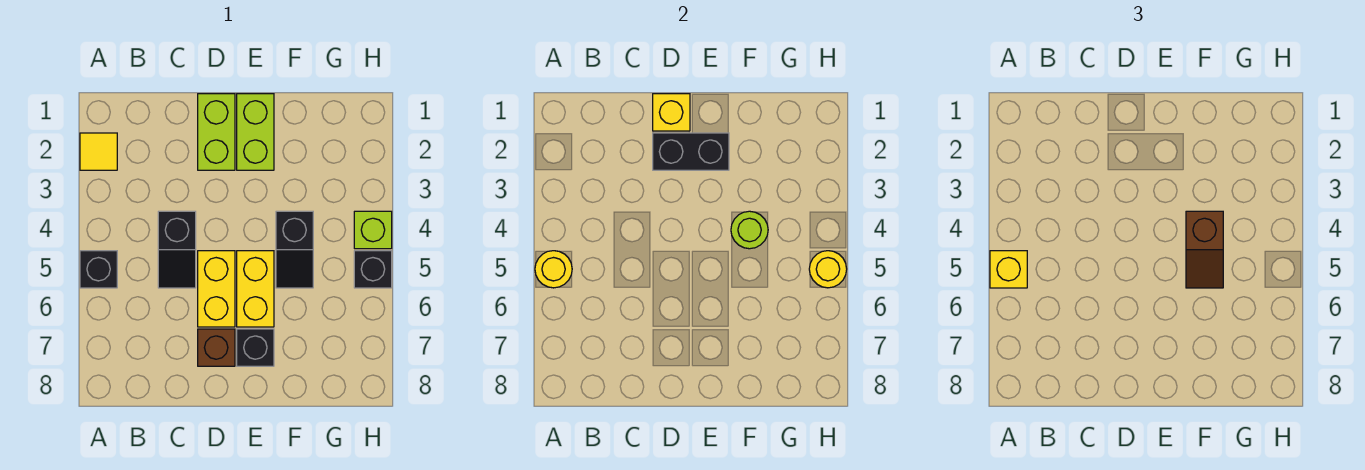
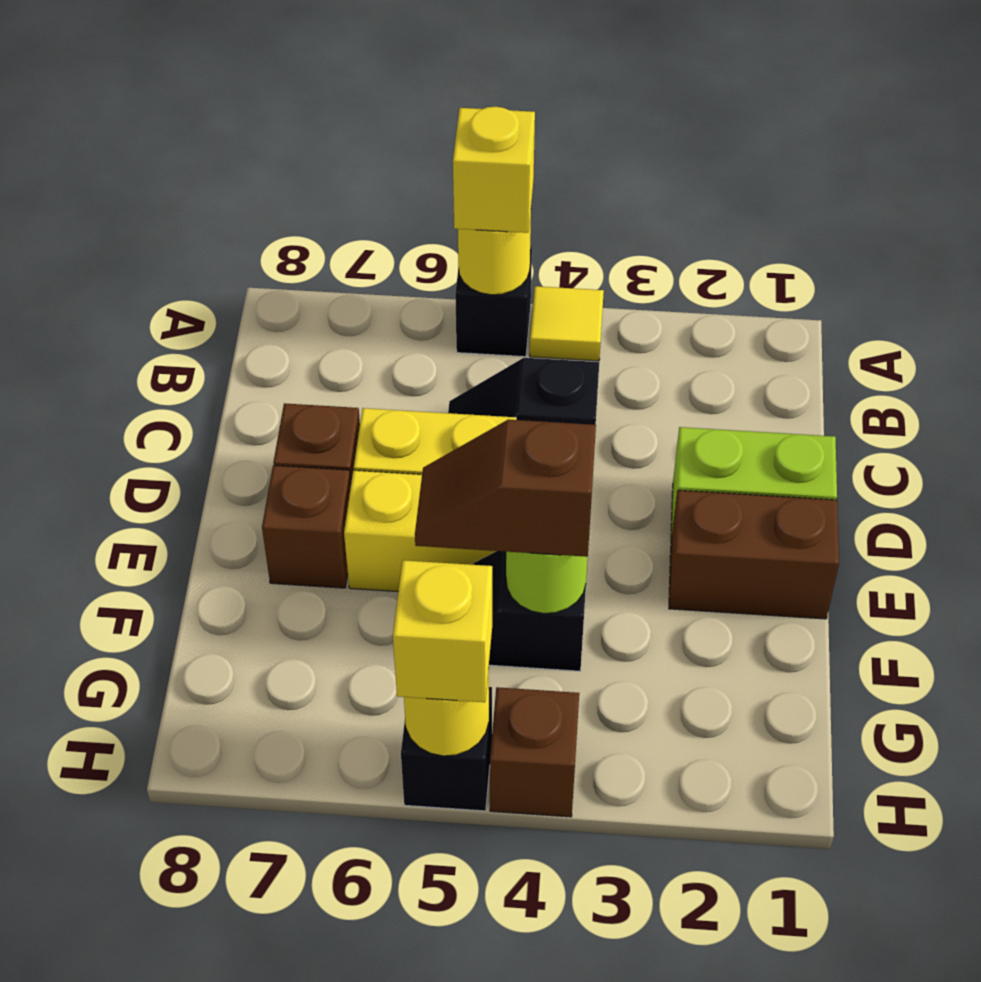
yellow tile A2 level 1 -> yellow tile A4 level 1
yellow brick D1 level 2 -> yellow brick H5 level 3
black brick D2:E2 level 2 -> none
lime brick E1:E2 level 1 -> brown brick E1:E2 level 1
black brick E7 level 1 -> brown brick E7 level 1
lime brick H4 level 1 -> brown brick H4 level 1

